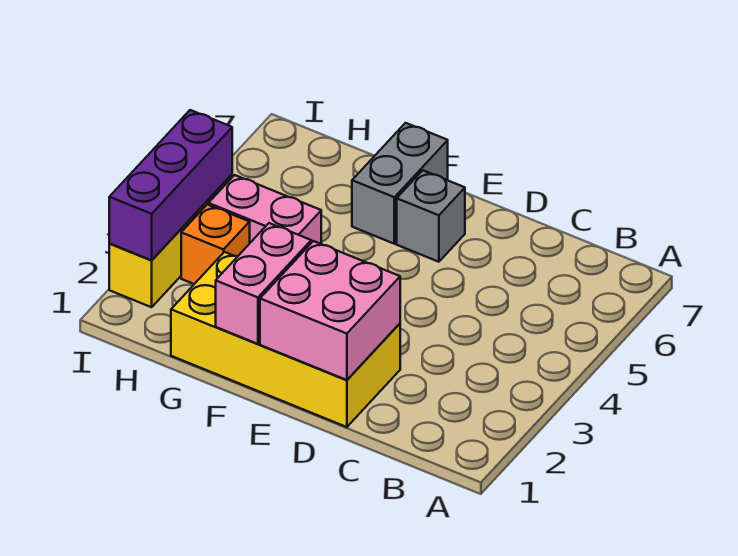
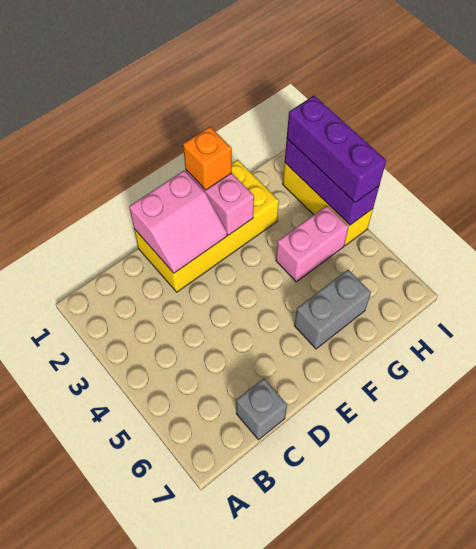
pink brick D1:E2 level 2 -> pink slope D1:E2 level 2 top 1
grey brick E6 level 1 -> grey brick C7 level 1
grey brick F6:F7 level 1 -> grey brick F6:G6 level 1
orange brick H3 level 1 -> orange brick F1 level 3
none -> purple brick I2:I4 level 3

